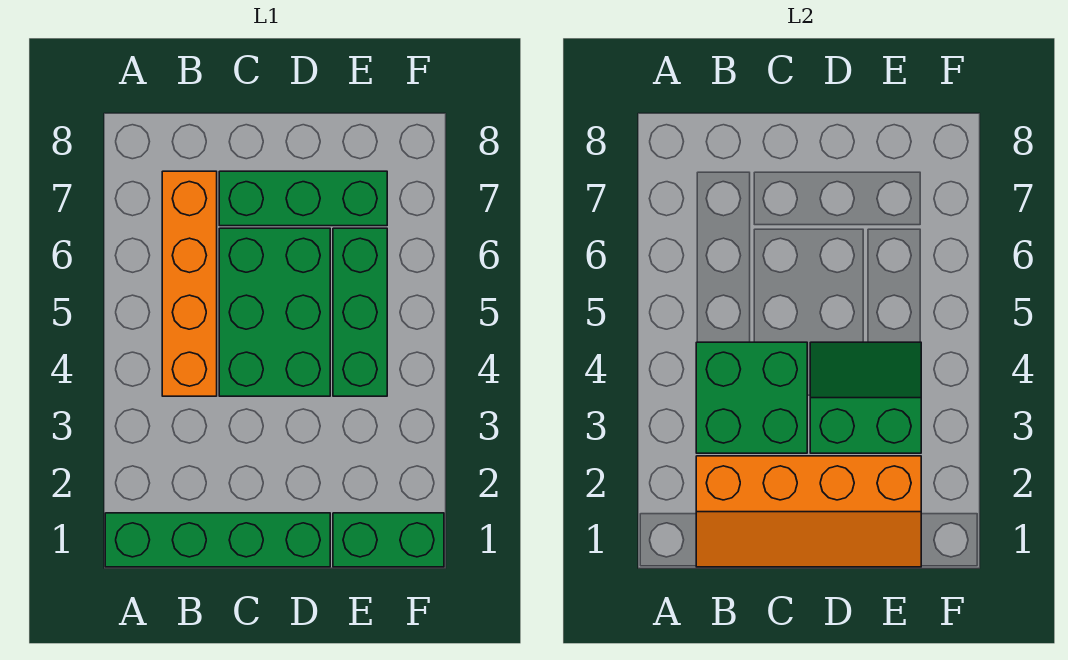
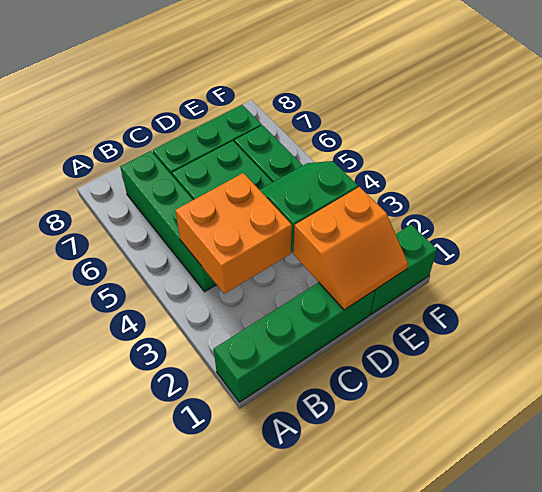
orange slope B1:E2 level 2 top 2 -> orange slope D1:E2 level 2 top 2
green brick B3:C4 level 2 -> orange brick B3:C4 level 2
orange brick B4:B7 level 1 -> green brick B4:B7 level 1

